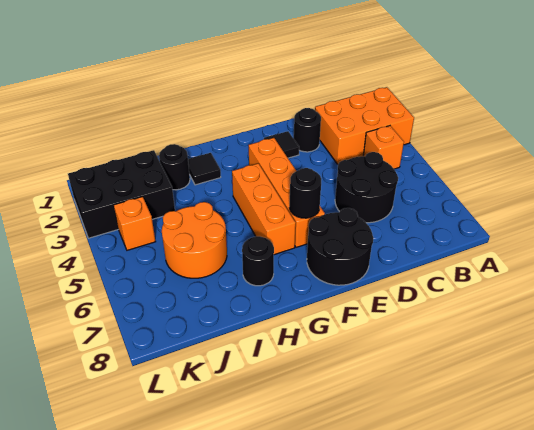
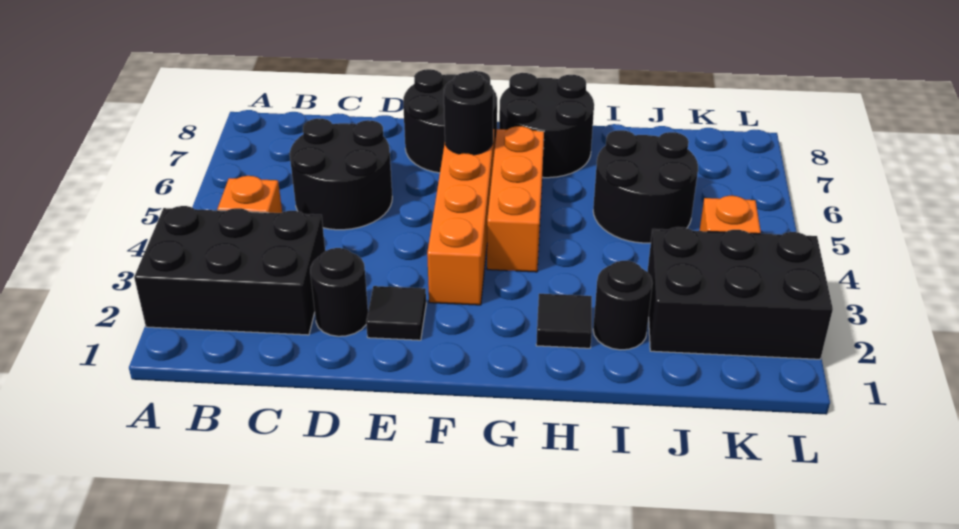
orange brick A2:C3 level 1 -> black brick A2:C3 level 1
black round brick H7 level 1 -> black round brick G7:H8 level 1
orange round brick I5:J6 level 1 -> black round brick I5:J6 level 1

